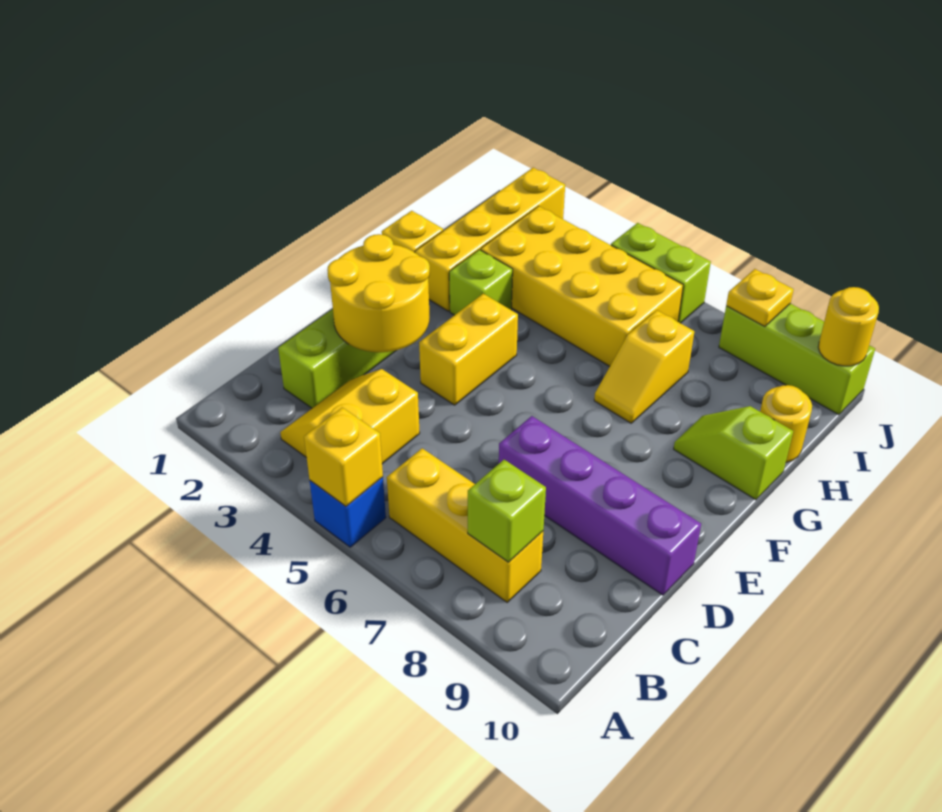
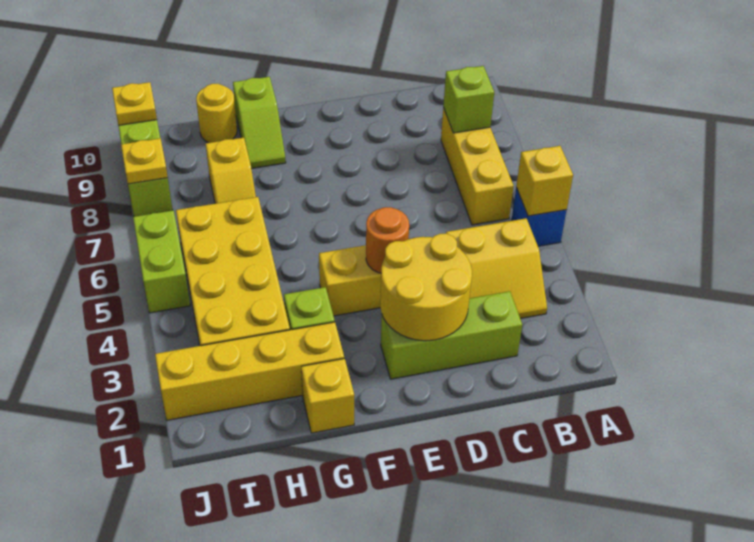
purple brick D7:D10 level 1 -> none
none -> orange round brick E4 level 2
yellow slope G7:H7 level 1 top H -> yellow slope H7:H8 level 1 top 8
yellow round brick J10 level 2 -> yellow plate J10 level 2

